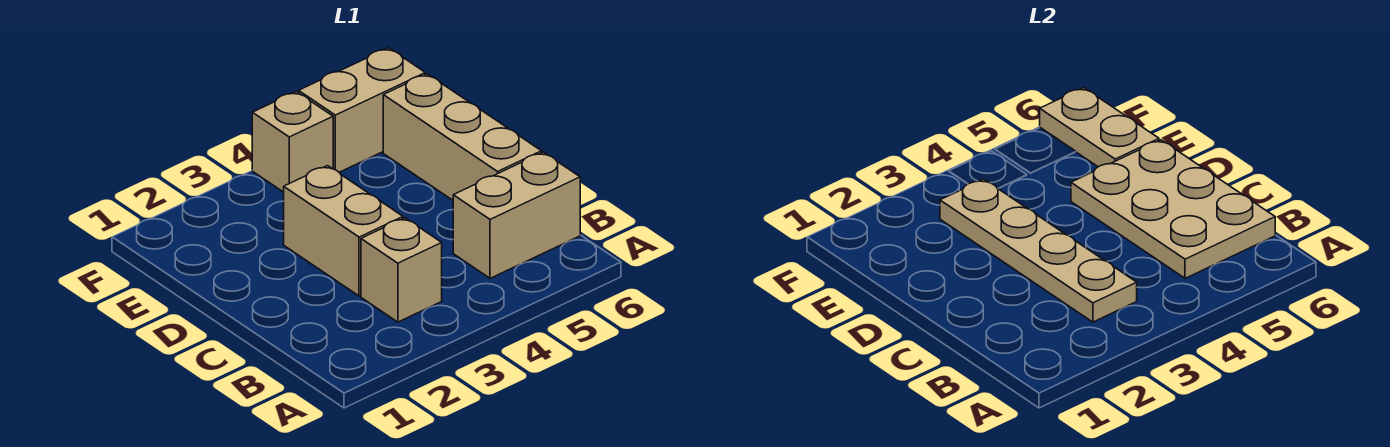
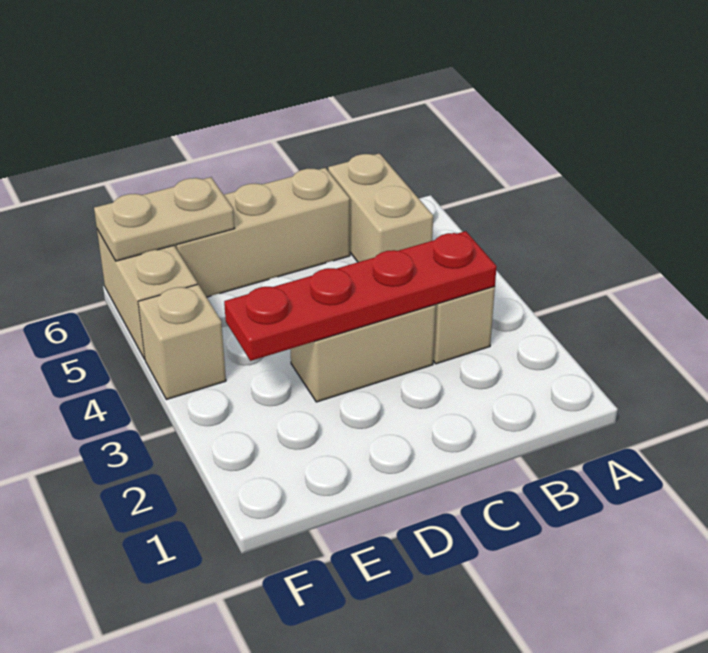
tan plate B3:E3 level 2 -> red plate B3:E3 level 2
tan plate B5:D6 level 2 -> none

